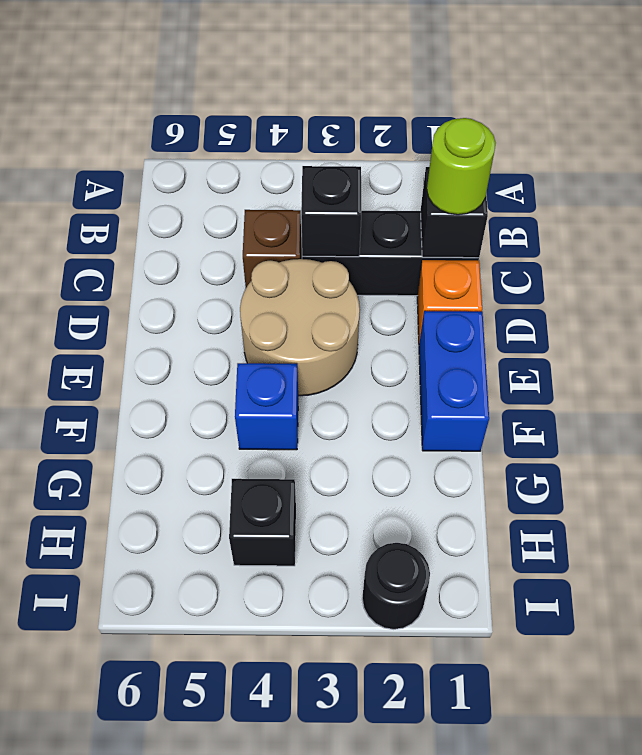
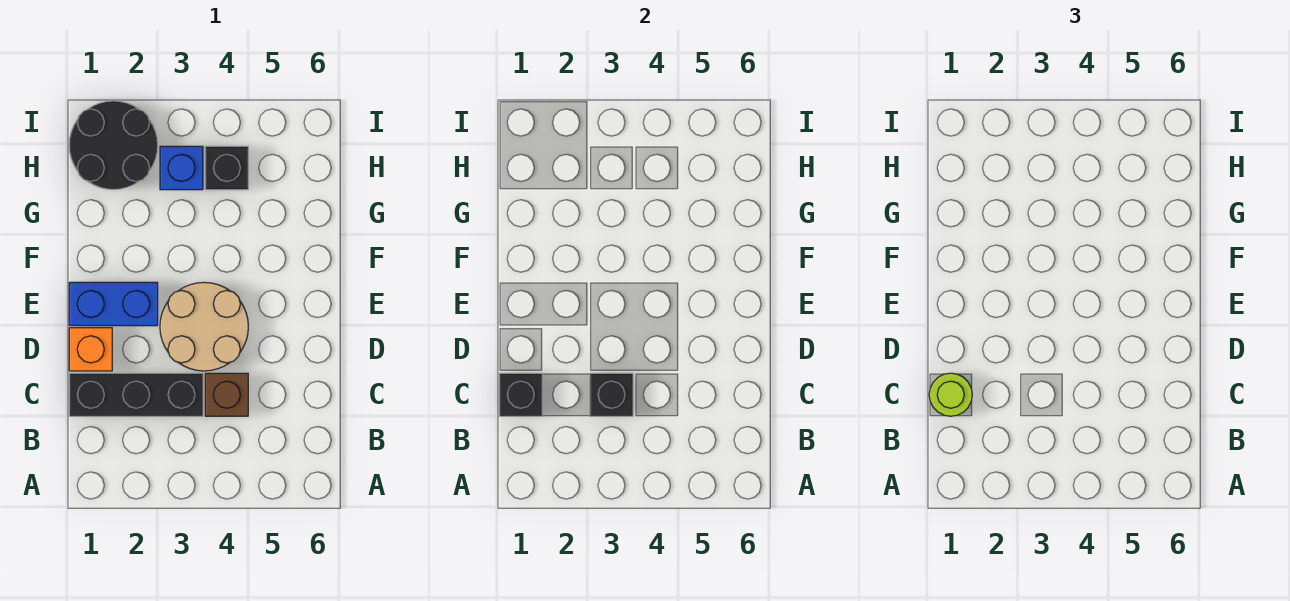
blue brick E1:F1 level 1 -> blue brick E1:E2 level 1
blue brick F4 level 1 -> blue brick H3 level 1
black round brick I2 level 1 -> black round brick H1:I2 level 1

